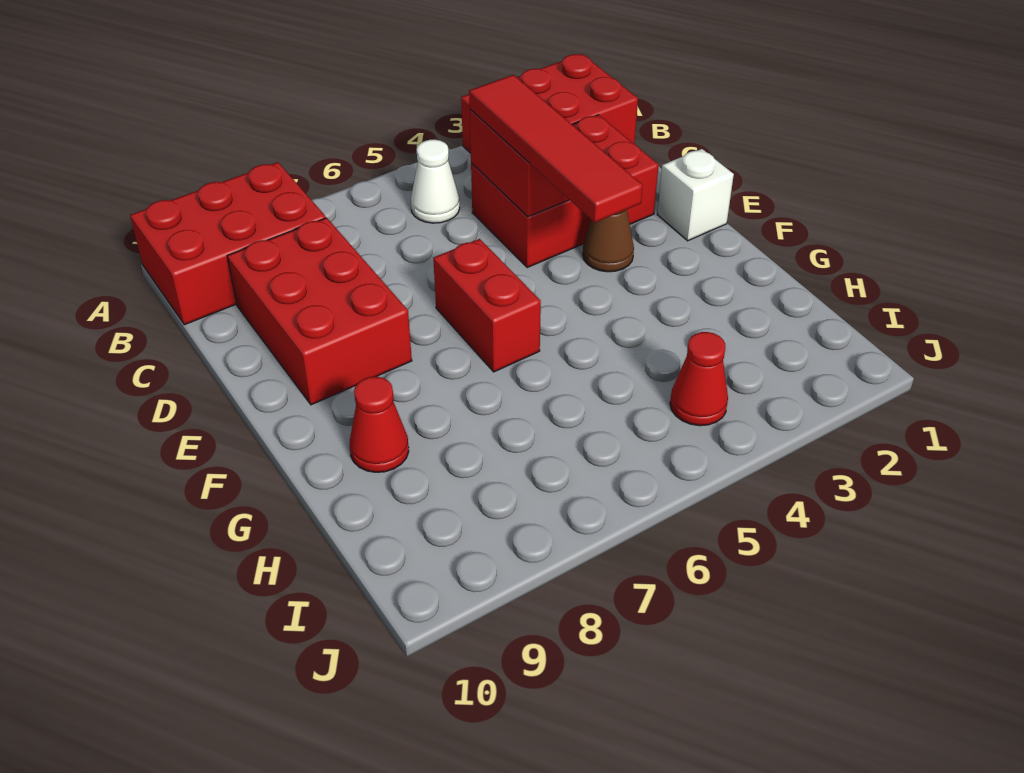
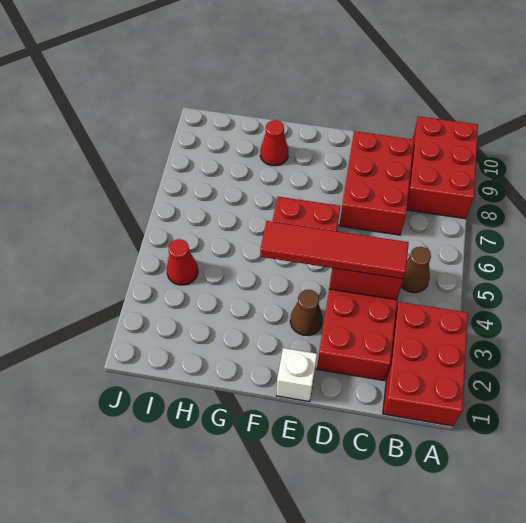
white cone B5 level 1 -> brown cone B5 level 1
red brick C8:E9 level 1 -> red brick C7:D9 level 1

